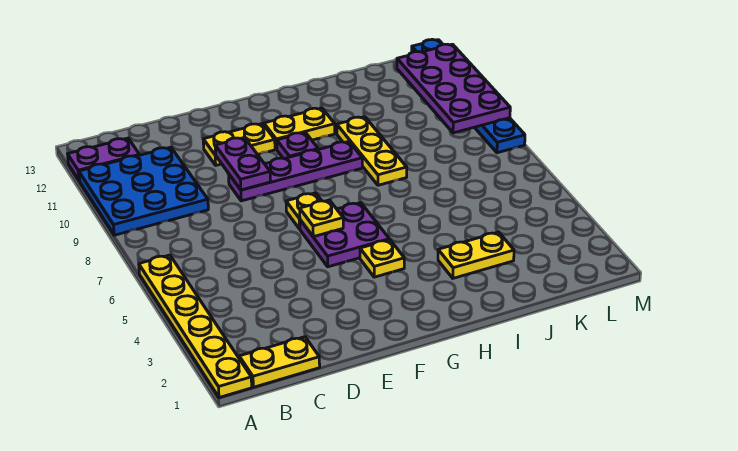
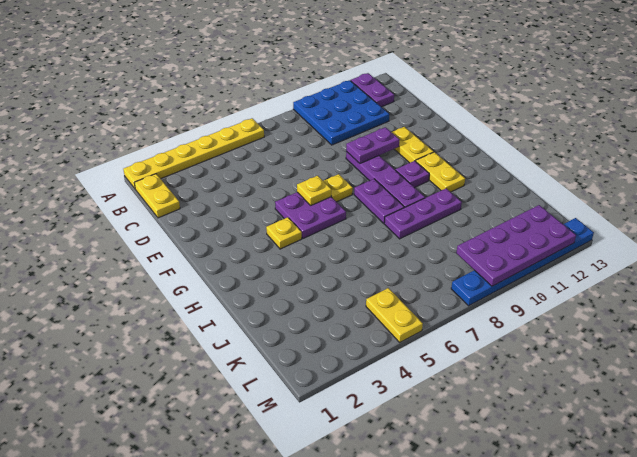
none -> purple plate G8:H8 level 1
yellow plate I3:J3 level 1 -> yellow plate L5:M5 level 1
yellow plate I8:I10 level 1 -> purple plate I8:I10 level 1

